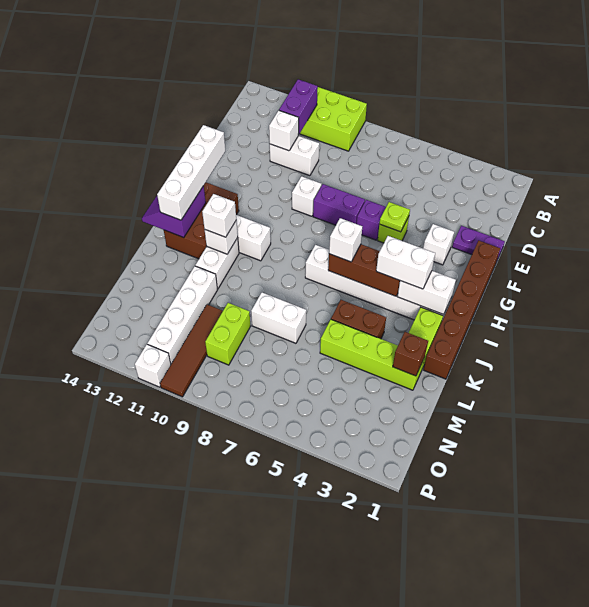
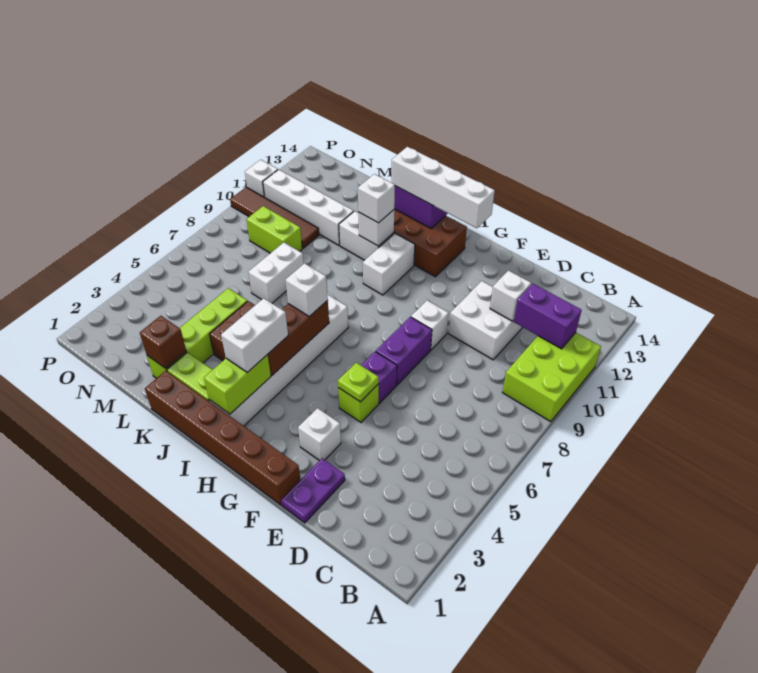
white brick D10:D11 level 1 -> white brick D10:E11 level 1
white brick I2:I3 level 2 -> lime brick I2:I3 level 2

